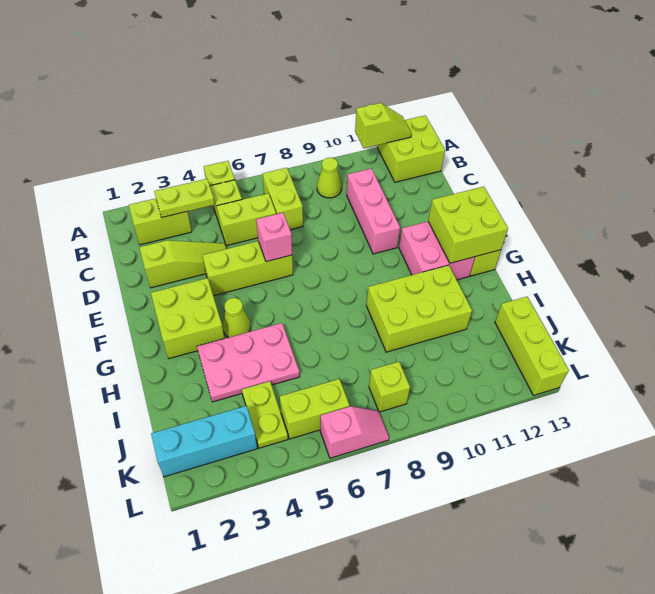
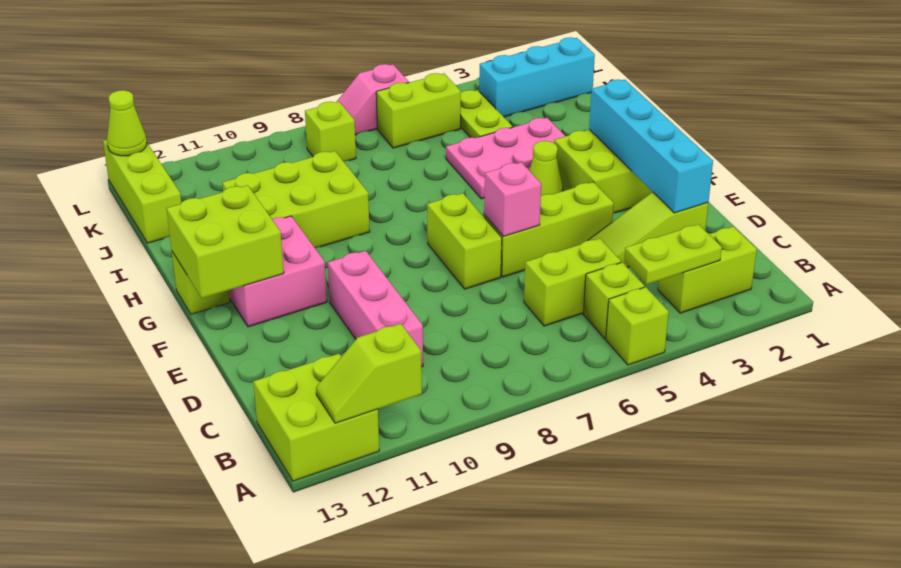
lime brick B7:C7 level 1 -> lime brick E7:F7 level 1
lime cone B9 level 1 -> lime cone L13 level 2
none -> cyan brick D2:G2 level 2

